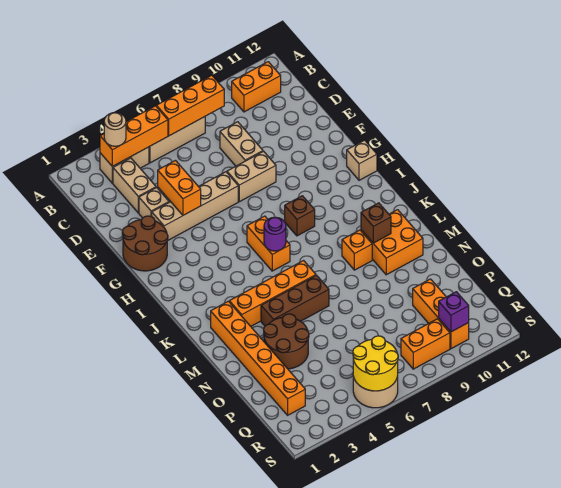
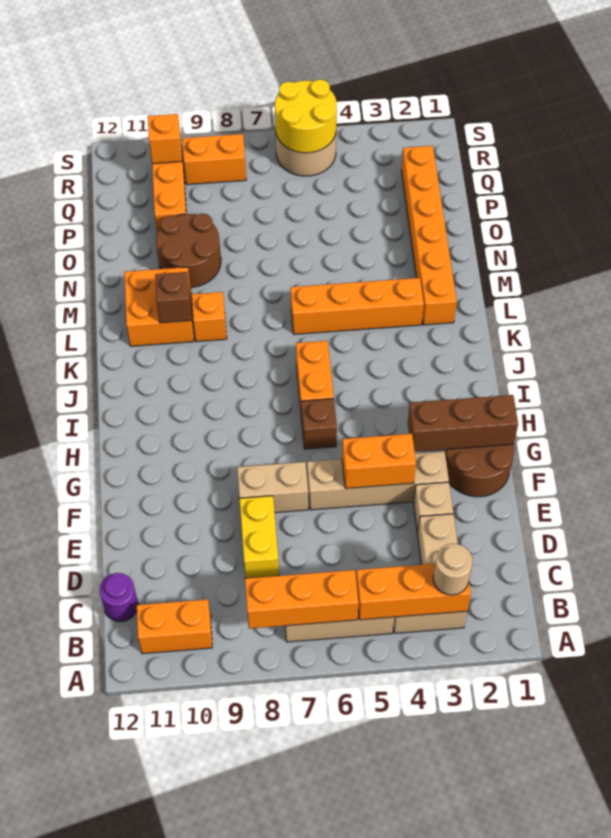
tan brick D8:E8 level 1 -> yellow brick D8:E8 level 1
orange brick E4:F4 level 2 -> orange brick F4:F5 level 2
tan brick H12 level 1 -> none
brown brick I8 level 1 -> brown brick H6 level 1
purple round brick J6 level 2 -> purple round brick C12 level 1
brown brick M4:M6 level 1 -> brown brick G1:G3 level 2
brown round brick N3:O4 level 1 -> brown round brick N9:O10 level 1
purple brick R10 level 2 -> orange brick R10 level 2

